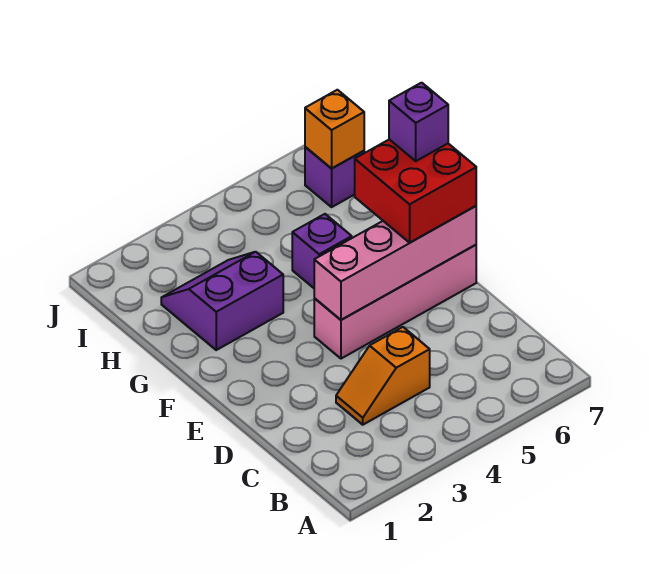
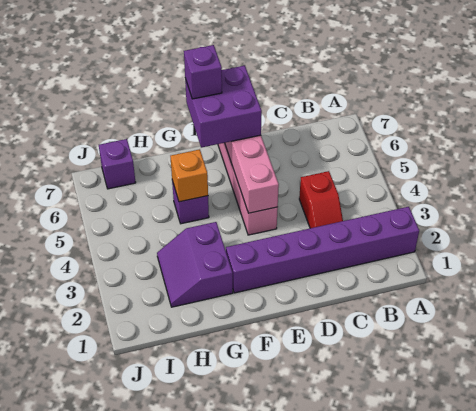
none -> purple brick A2:F2 level 1
orange slope C3:C4 level 1 top 4 -> red slope C3:C4 level 1 top 4
red brick E6:F7 level 3 -> purple brick E6:F7 level 3
orange brick I7 level 2 -> orange brick G5 level 2

